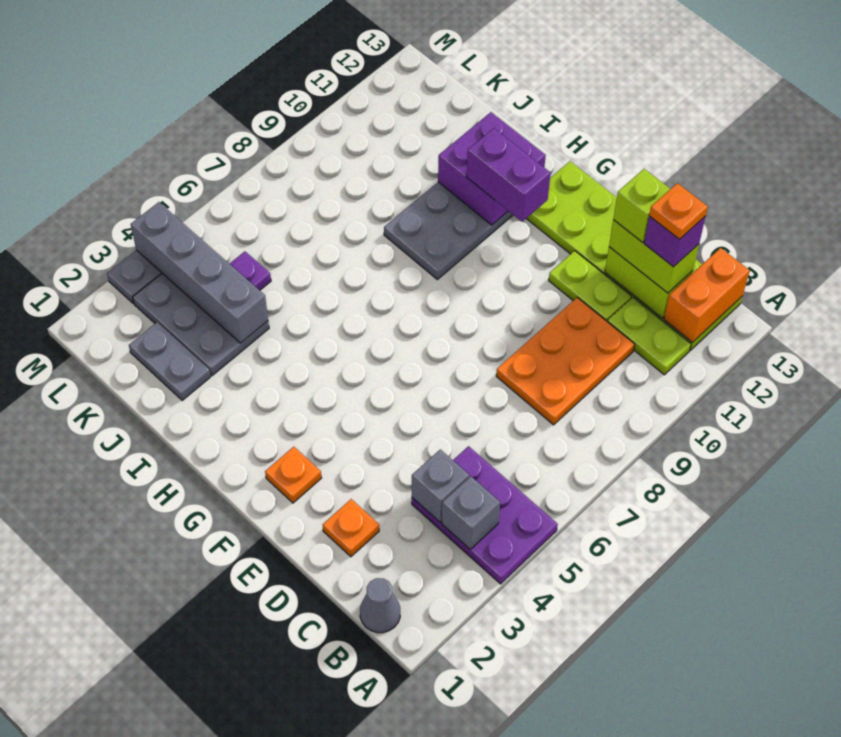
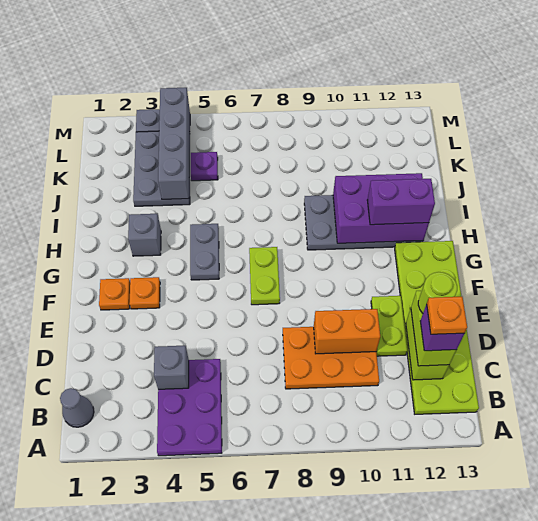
grey brick B4 level 2 -> grey brick H3 level 1
lime plate B11:C11 level 1 -> lime plate F7:G7 level 1
orange brick B12:B13 level 2 -> orange brick D9:D10 level 2
orange plate D2 level 1 -> orange plate F3 level 1
lime brick D12 level 4 -> lime round brick D12 level 4
purple brick G11:H11 level 3 -> purple brick H11:H12 level 3
purple brick H11:I12 level 2 -> purple brick H10:I12 level 2
grey plate J2:K2 level 1 -> grey plate G5:H5 level 1

